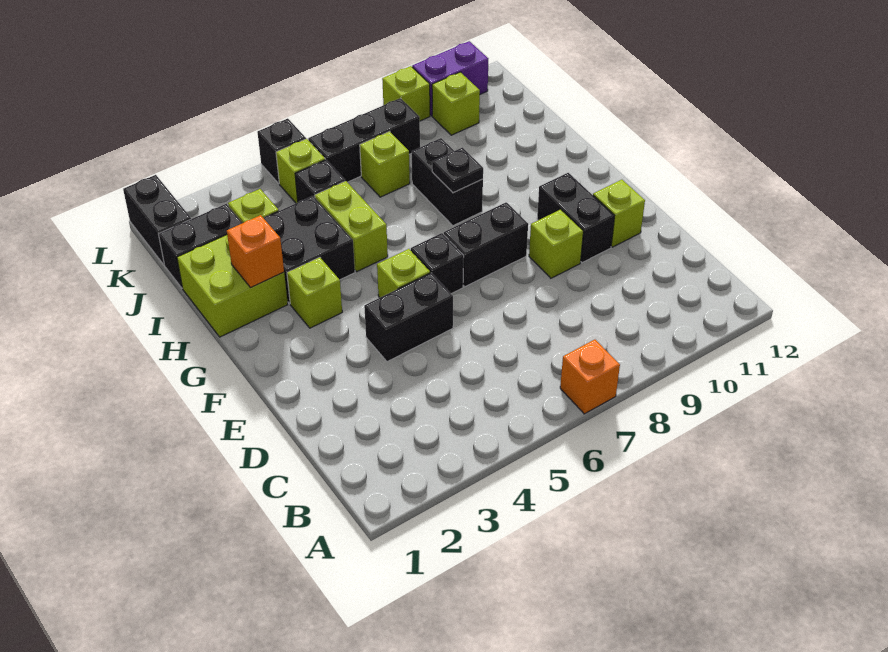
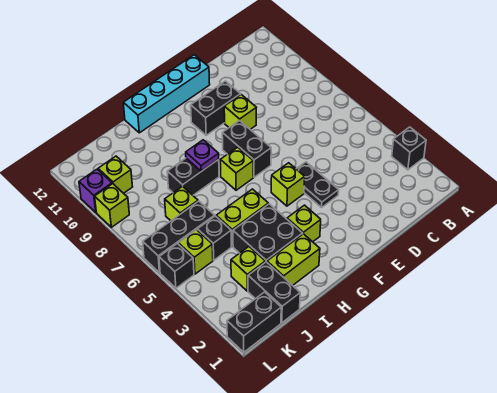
orange brick A7 level 1 -> none
black brick E4:E5 level 1 -> black plate E4:E5 level 1
lime brick E11 level 1 -> lime brick G7 level 1
none -> cyan brick E12:H12 level 1
black brick F6 level 1 -> black brick A3 level 1
lime brick H1:I2 level 1 -> lime brick H2:I2 level 1
orange brick H2 level 2 -> none
black plate H8 level 2 -> purple plate H8 level 2
black brick K6:K8 level 1 -> black brick J6:L6 level 1
purple brick L10:L11 level 1 -> purple brick L10 level 1

